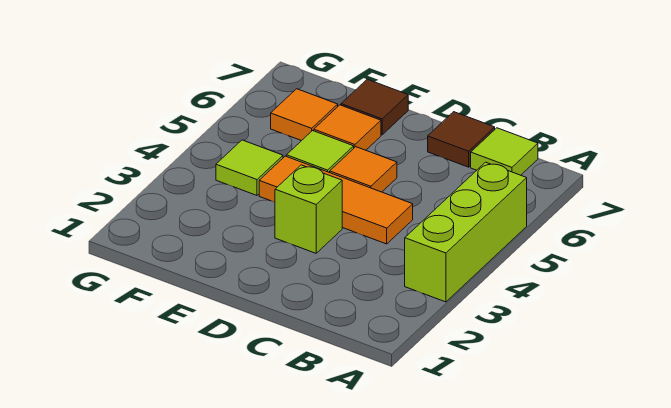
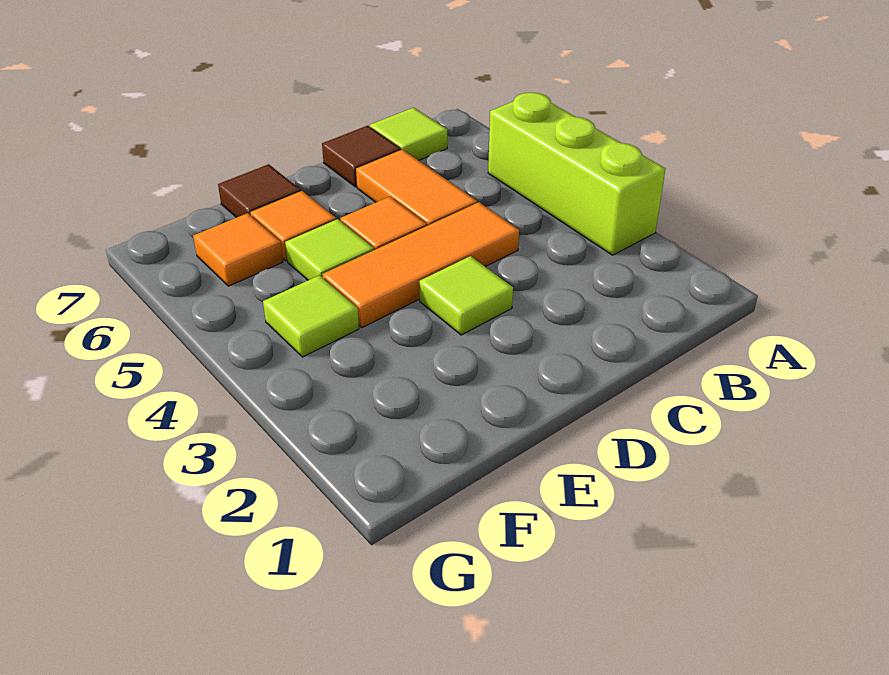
none -> orange tile C5:C6 level 1
lime brick D3 level 1 -> lime tile D3 level 1

